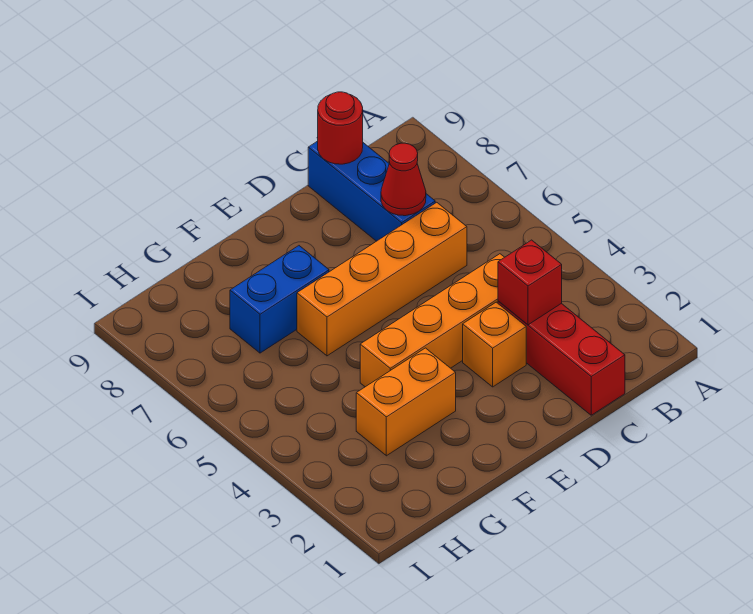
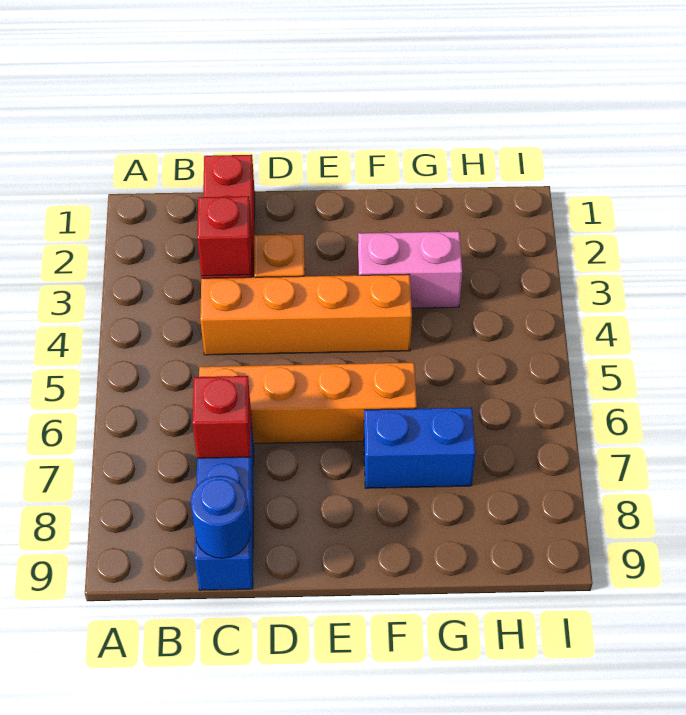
red cone C7 level 2 -> red brick C7 level 2
red round brick C9 level 2 -> blue round brick C9 level 2
orange brick F3:G3 level 1 -> pink brick F3:G3 level 1

